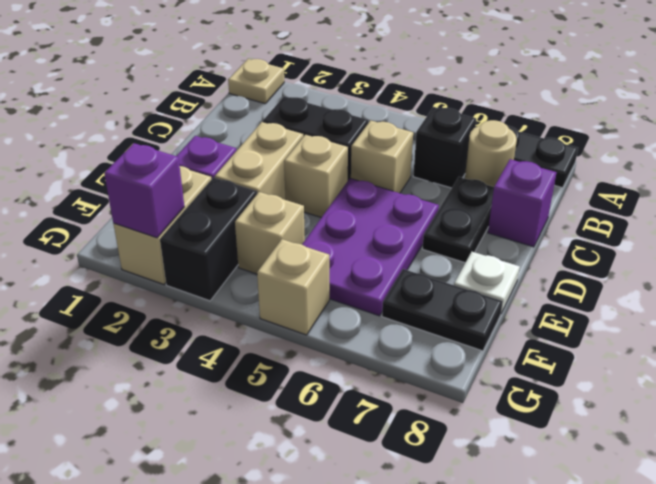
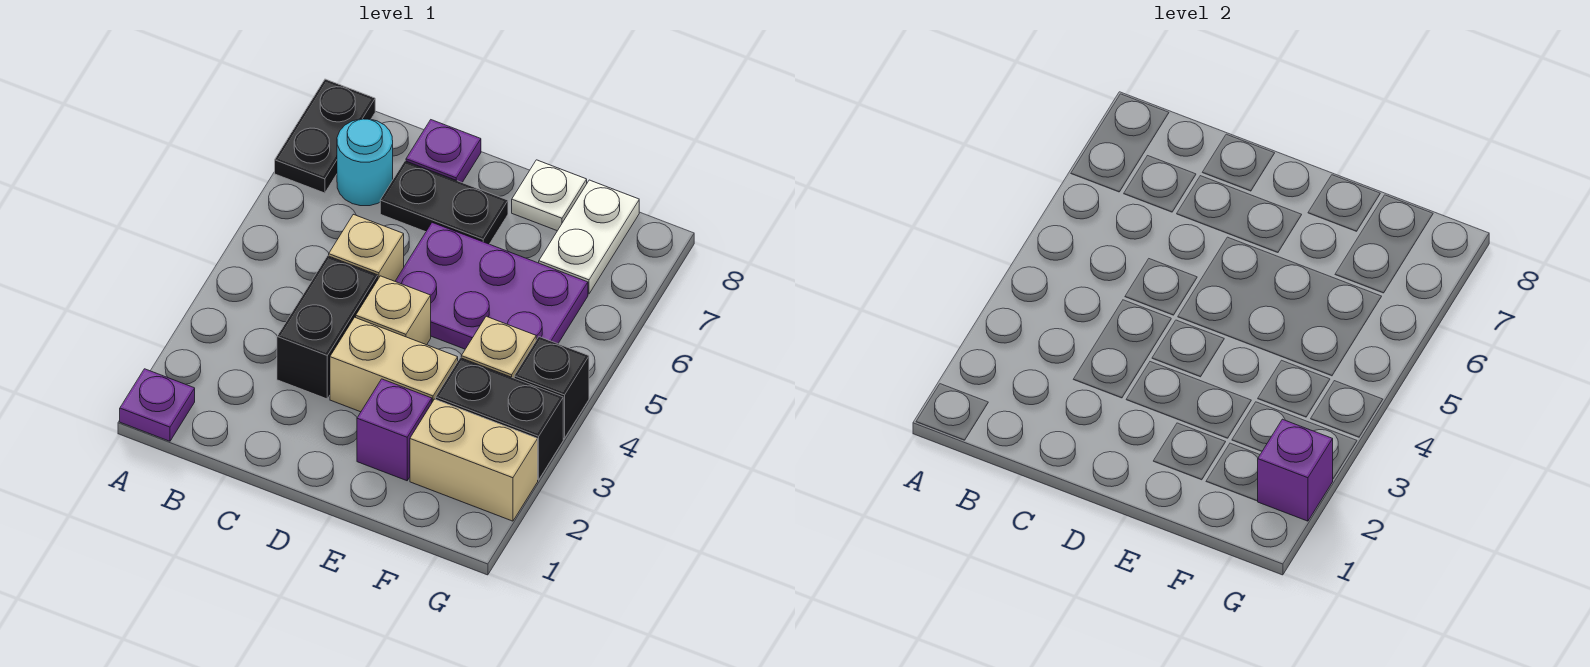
tan plate A1 level 1 -> purple plate A1 level 1
black brick B6 level 1 -> black brick G4 level 1
tan round brick B7 level 1 -> cyan round brick B7 level 1
purple brick C8 level 1 -> purple plate C8 level 1
black plate F7:F8 level 1 -> white plate F7:F8 level 1
tan brick G5 level 1 -> none

